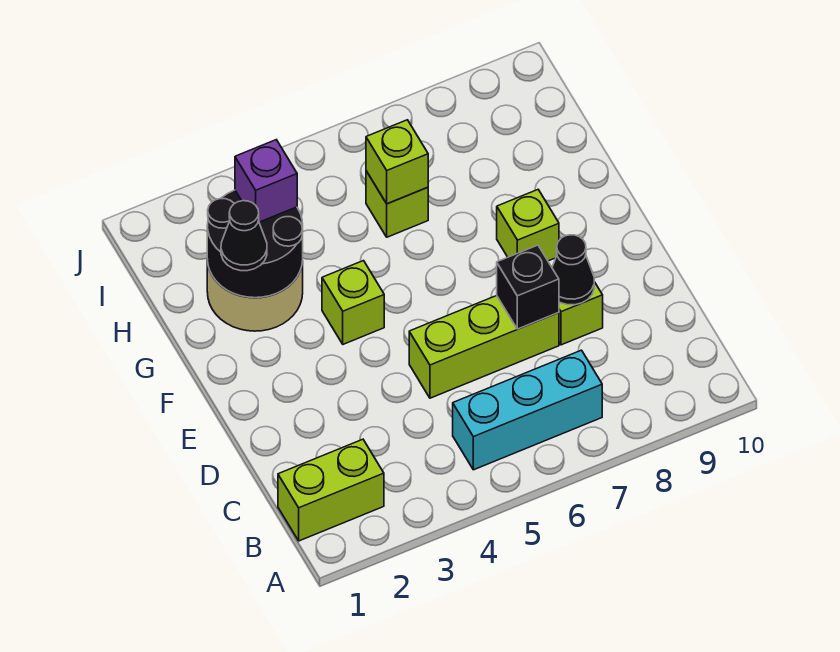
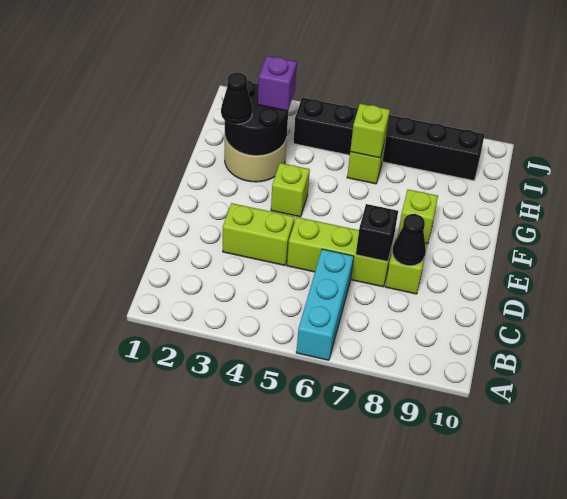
lime brick B1:B2 level 1 -> lime brick D3:D4 level 1
cyan brick B5:B7 level 1 -> cyan brick A6:C6 level 1
none -> black brick I4:I9 level 1

